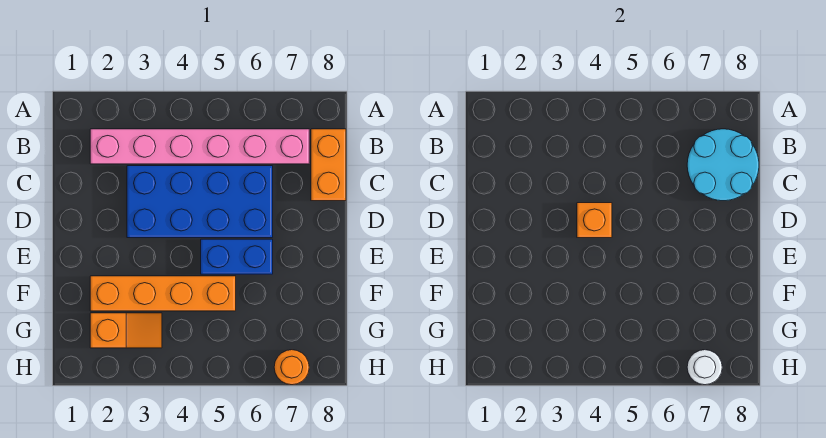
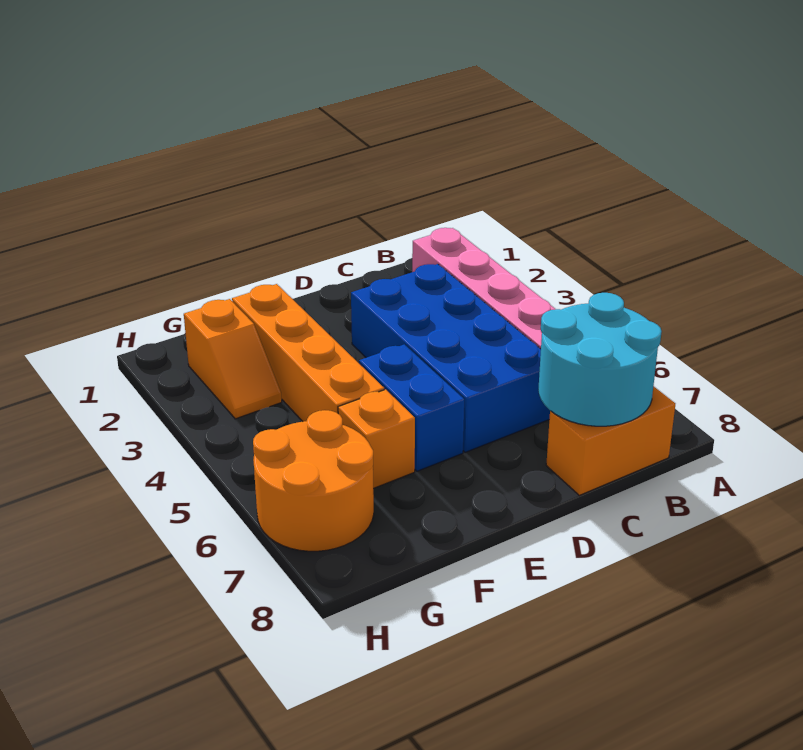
orange brick D4 level 2 -> orange brick F6 level 1
orange round brick H7 level 1 -> orange round brick G6:H7 level 1
white round brick H7 level 2 -> none

